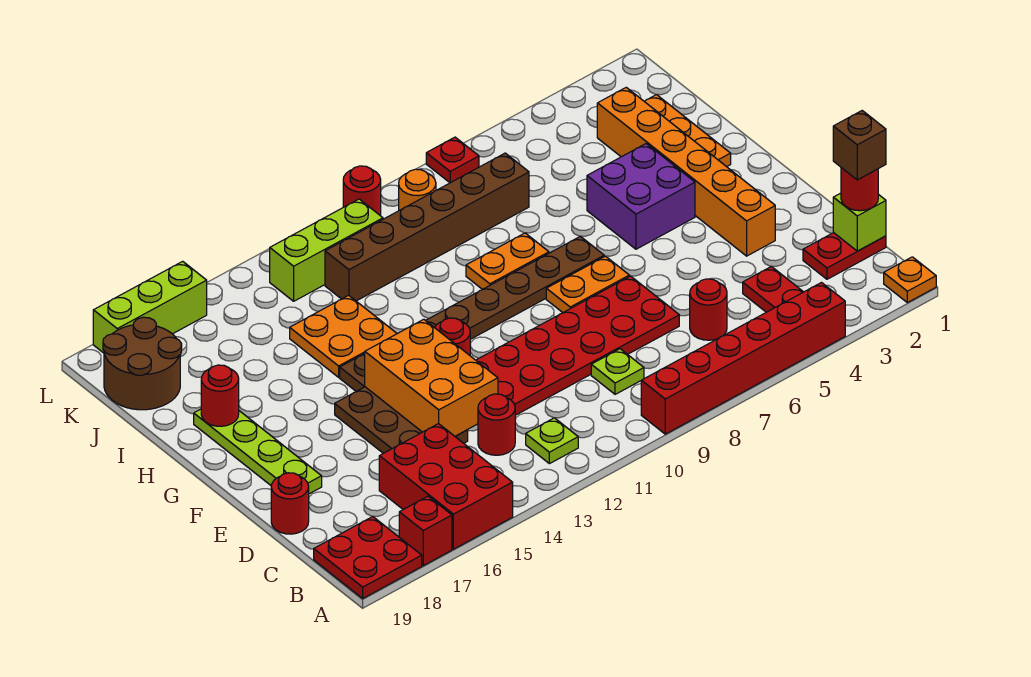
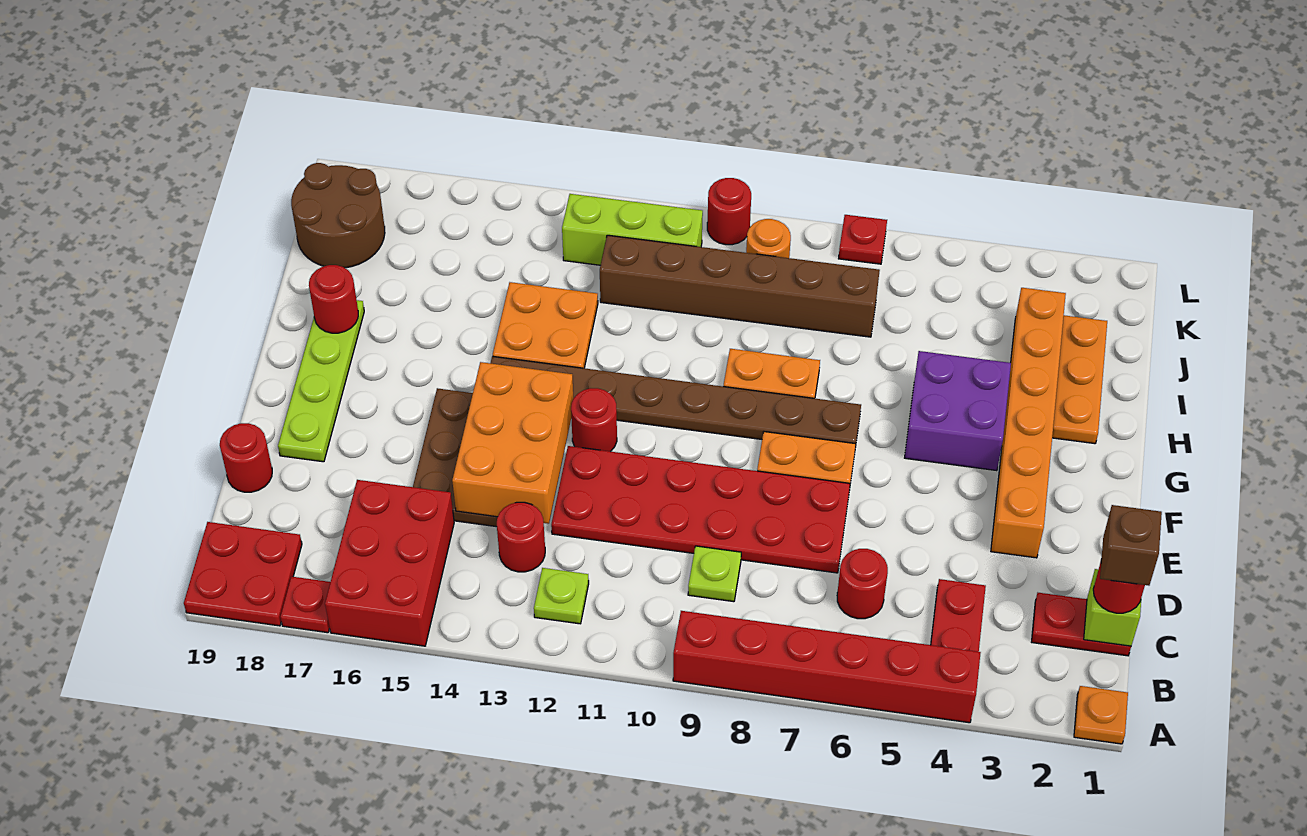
red brick A17 level 1 -> red plate A17 level 1
lime brick L16:L18 level 1 -> none

